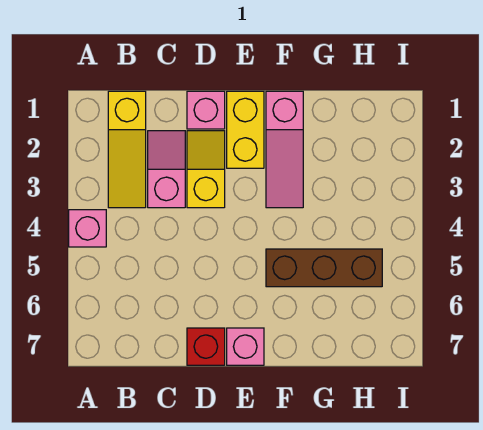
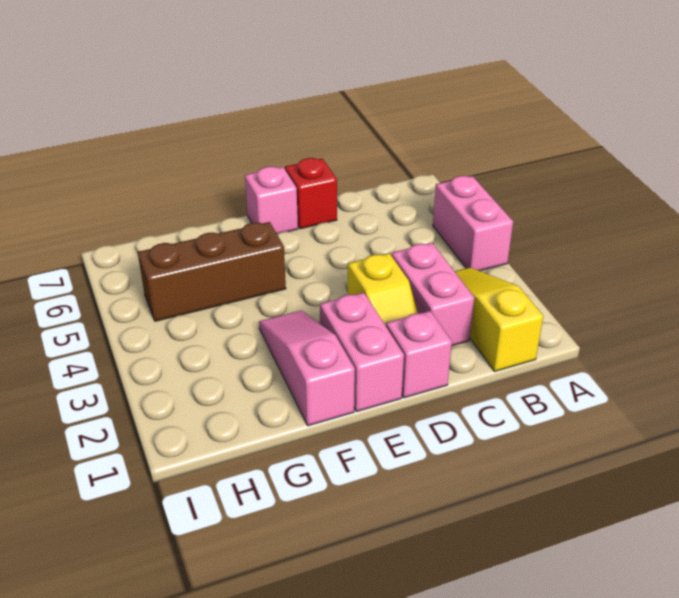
pink brick A4 level 1 -> pink brick A4:A5 level 1
pink slope C2:C3 level 1 top 3 -> pink brick C2:C3 level 1
yellow brick E1:E2 level 1 -> pink brick E1:E2 level 1

